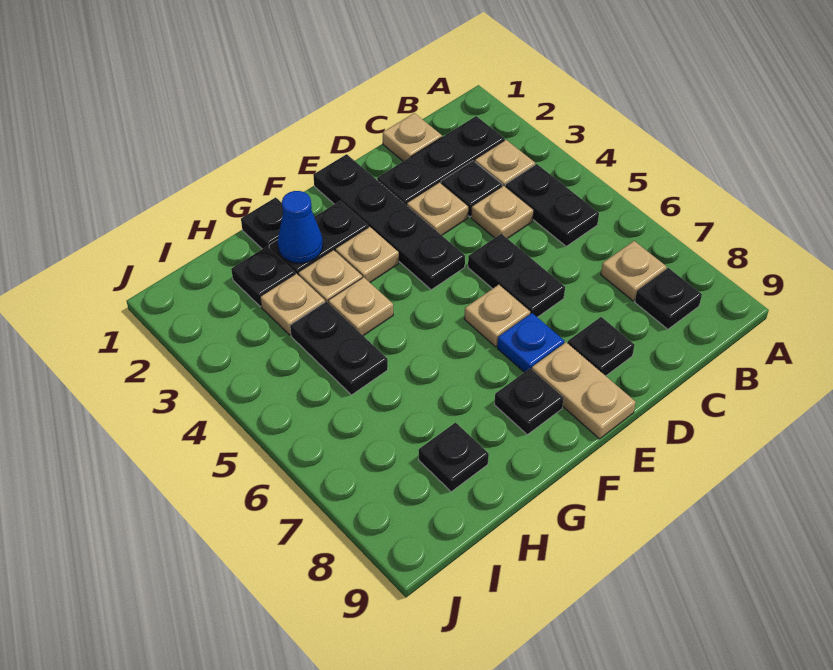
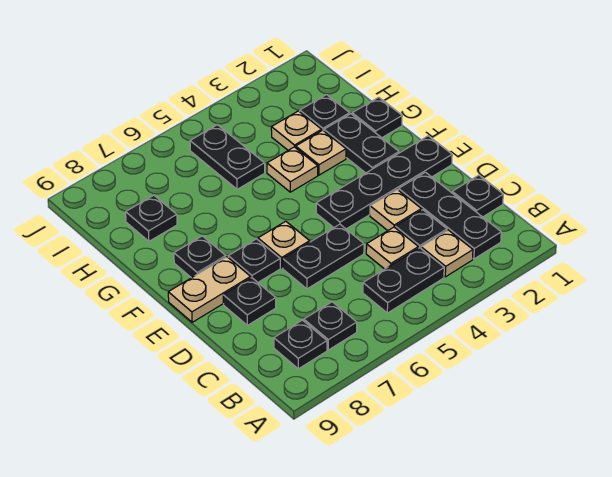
tan plate B7 level 1 -> black plate B7 level 1
tan plate C1 level 1 -> black plate C1 level 1
blue plate E7 level 1 -> black plate E7 level 1
tan plate F3 level 1 -> none
blue cone G2 level 2 -> none
black plate H4:H5 level 1 -> black plate H5:I5 level 1

